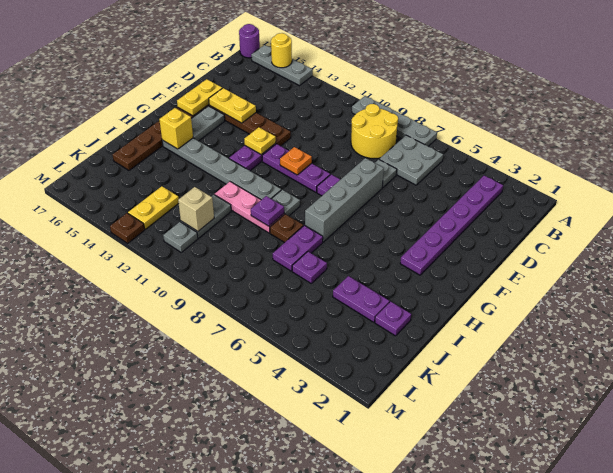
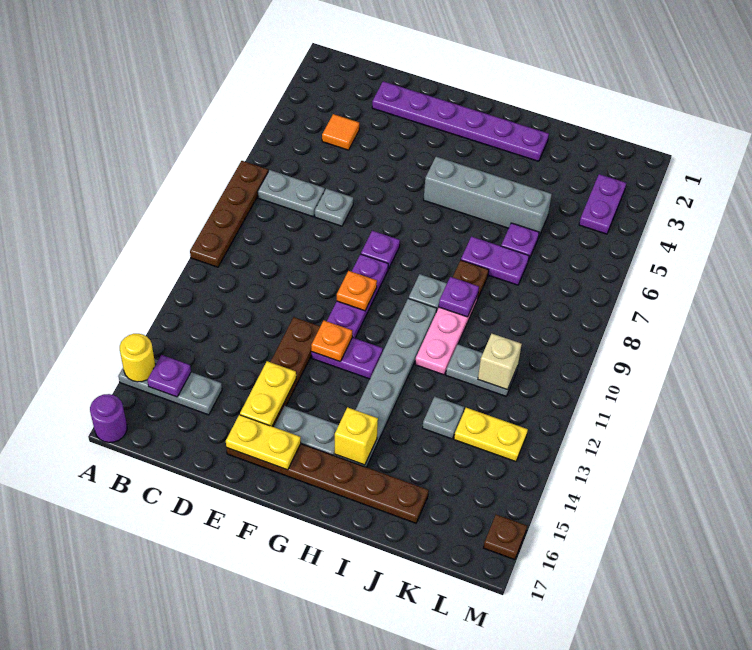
grey plate A7:A10 level 1 -> brown plate A7:A10 level 1
grey plate A14:A16 level 1 -> grey plate A15:C15 level 1
purple plate B3:G3 level 1 -> purple plate D2:I2 level 1
grey plate B6:C7 level 1 -> grey plate B7:C7 level 1
yellow round brick B8:C9 level 1 -> none
none -> orange tile C4 level 1
grey brick E7:H7 level 1 -> grey brick G5:J5 level 1
yellow plate F12 level 2 -> orange plate F12 level 2
purple plate J2 level 1 -> purple plate B15 level 2
purple plate J3:J4 level 1 -> purple plate L3:L4 level 1
grey plate L11 level 1 -> grey plate J13 level 1
brown plate M13 level 1 -> brown plate M16 level 1

